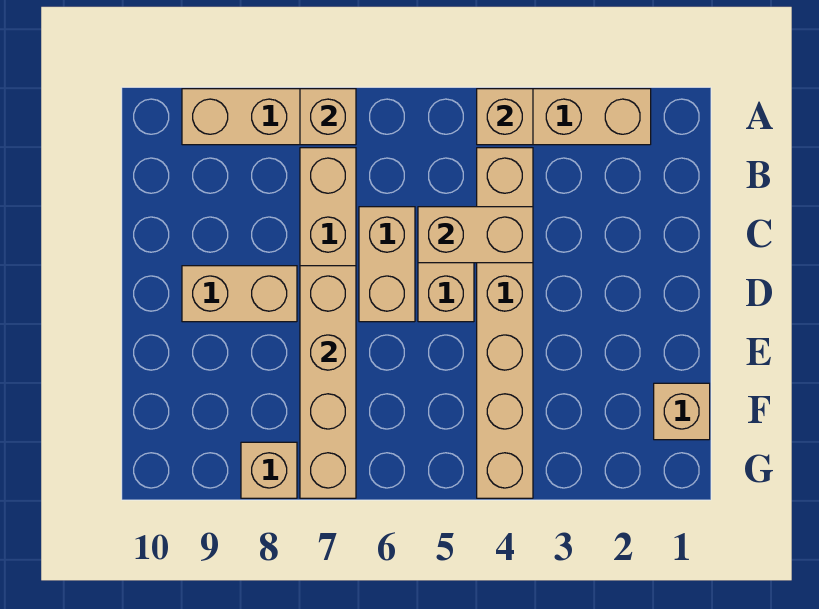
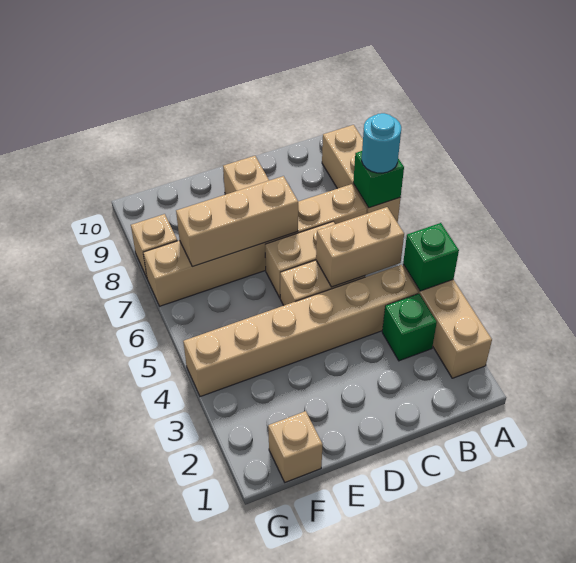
tan brick A4 level 2 -> green brick A4 level 2
tan brick A7 level 2 -> green brick A7 level 2
none -> cyan round brick A7 level 3
none -> green brick B3 level 1
tan brick C4:C5 level 2 -> tan brick B5:C5 level 2
tan brick D7:G7 level 2 -> tan brick D7:F7 level 2

